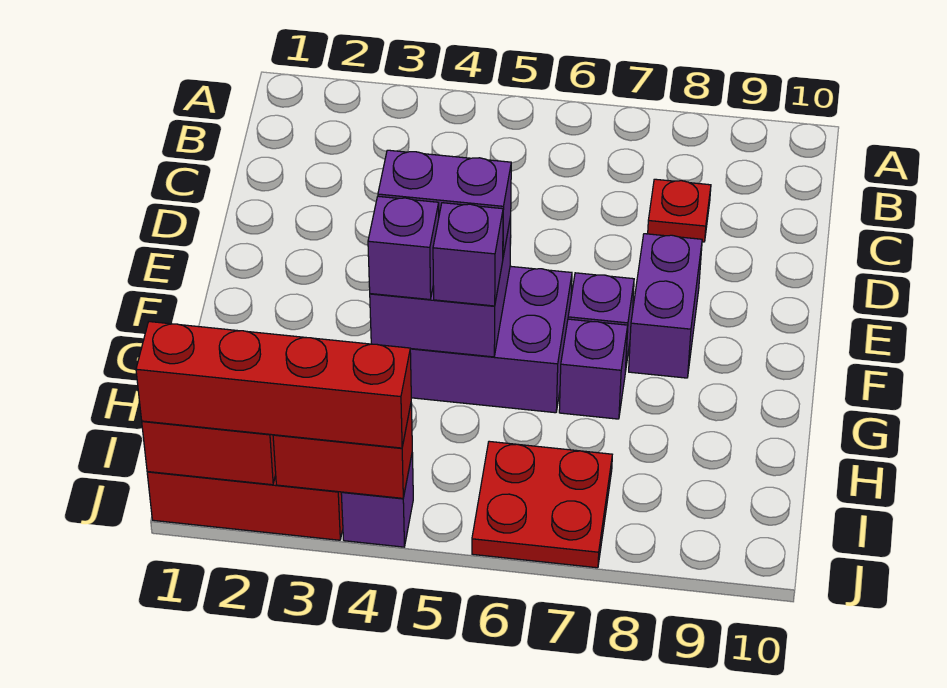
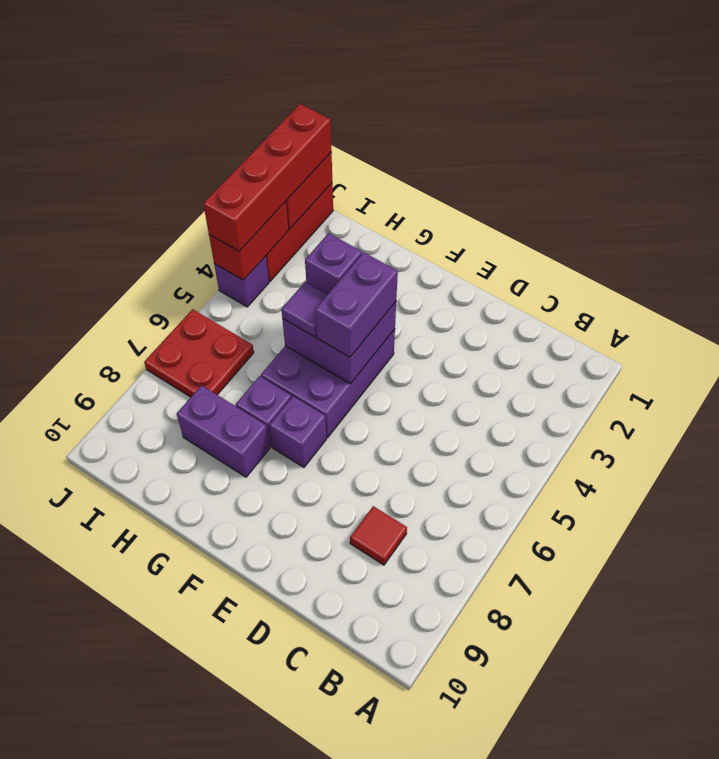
red plate C8 level 1 -> red tile C8 level 1
purple brick E8:F8 level 1 -> purple brick G8:H8 level 1
purple brick G5 level 3 -> purple tile G5 level 3

